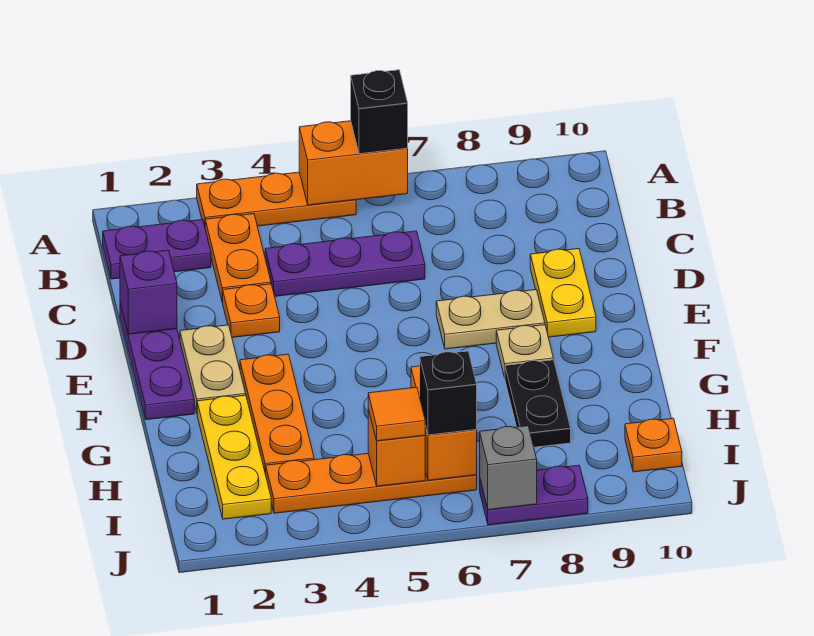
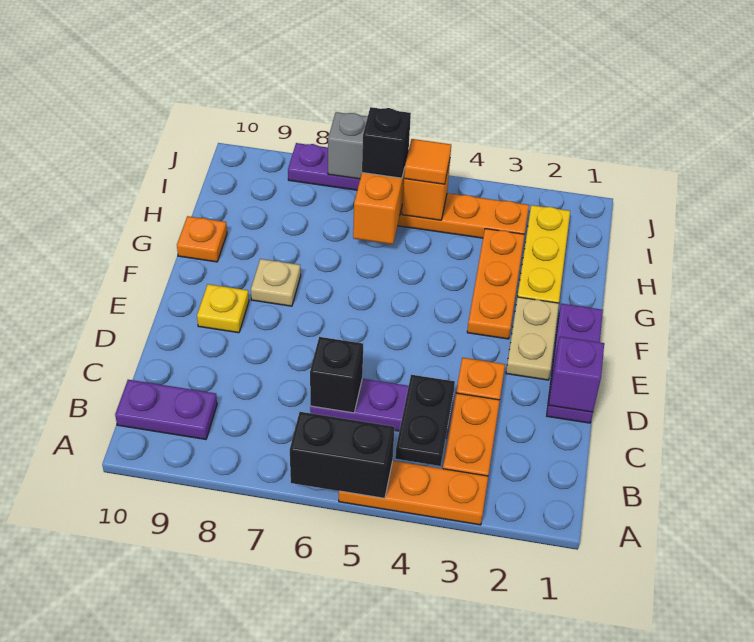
orange brick A5:A6 level 2 -> black brick A5:A6 level 2
black brick A6 level 3 -> black brick C6 level 2
purple plate B1:B2 level 1 -> purple plate B9:B10 level 1
yellow plate D9:E9 level 1 -> yellow plate E9 level 1
tan plate E7:E8 level 1 -> none
black plate G8:H8 level 1 -> black plate B4:C4 level 2
orange plate I10 level 1 -> orange plate G10 level 1

